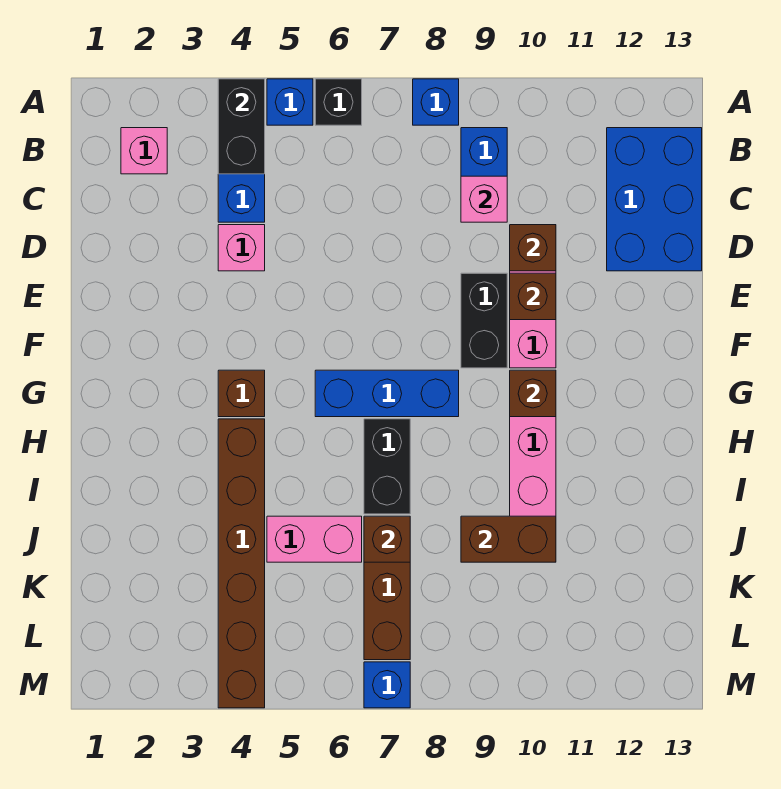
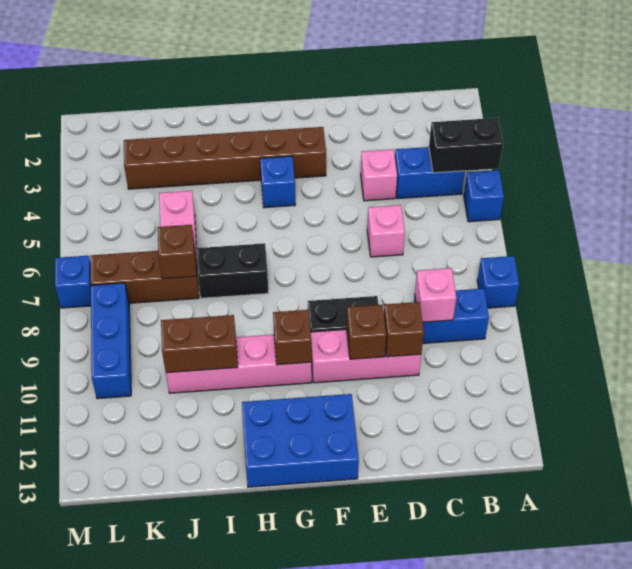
black brick A6 level 1 -> none
pink brick B2 level 1 -> pink brick D6 level 1
blue brick B12:D13 level 1 -> blue brick F12:H13 level 1
brown brick G4 level 1 -> blue brick G4 level 1
blue brick G6:G8 level 1 -> blue brick L8:L10 level 1
brown brick H4:M4 level 1 -> brown brick F3:K3 level 1
brown brick J9:J10 level 2 -> brown brick I10:J10 level 2

